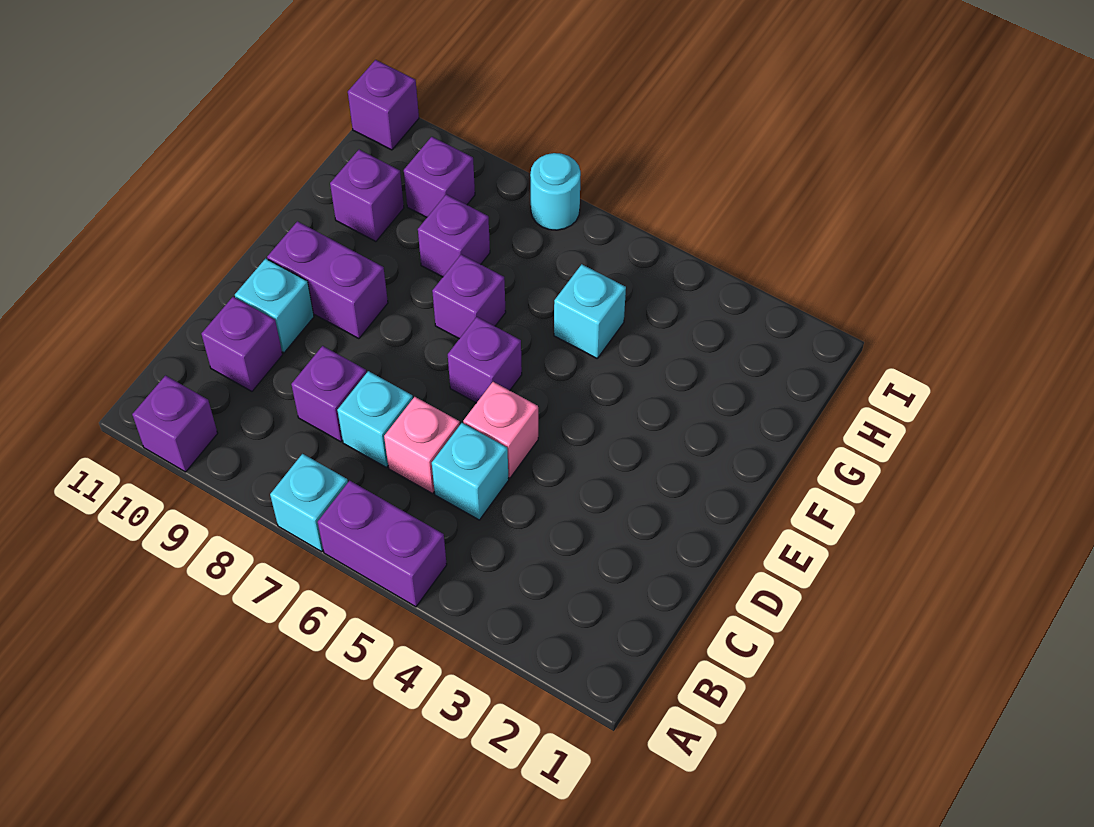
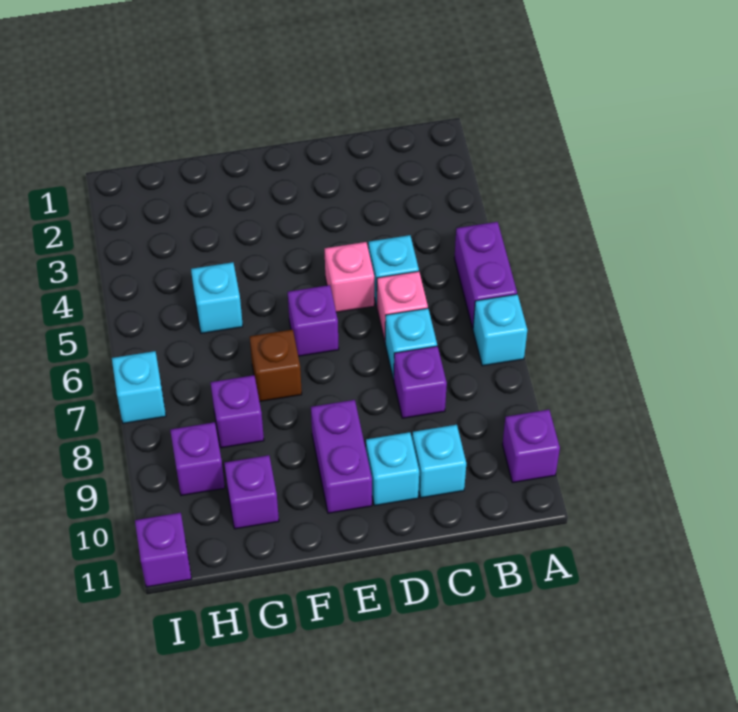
purple brick C10 level 1 -> cyan brick C10 level 1
purple brick F7 level 1 -> brown brick F7 level 1
cyan round brick I7 level 1 -> cyan brick I7 level 1

